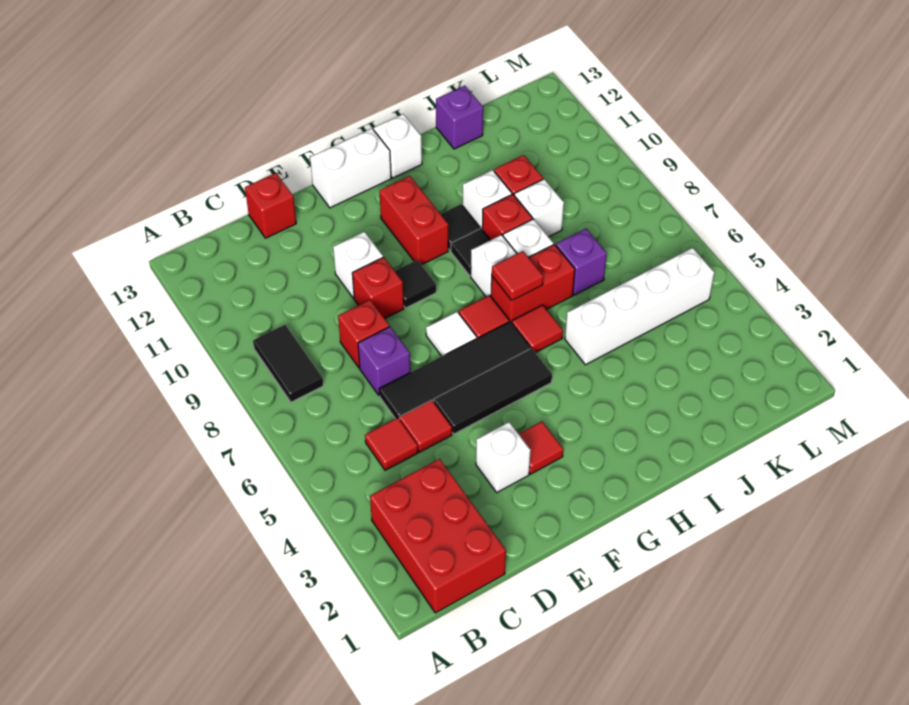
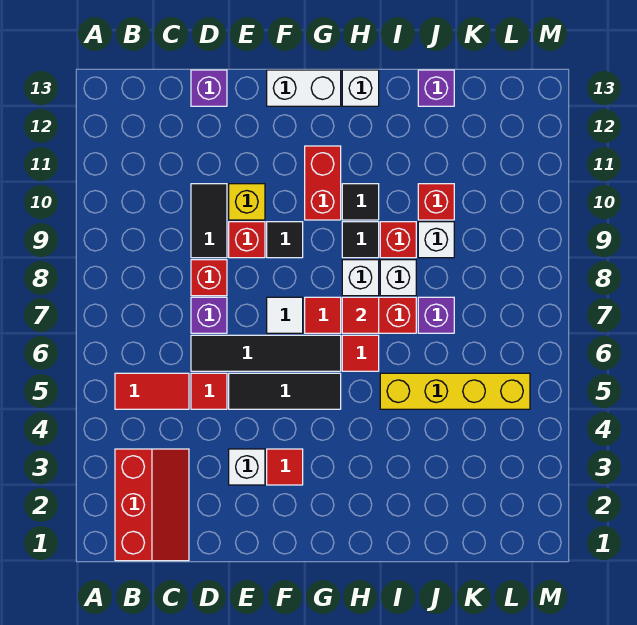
red brick B1:C3 level 1 -> red slope B1:C3 level 1 top B
black tile B8:B9 level 1 -> black tile D9:D10 level 1
red tile C5 level 1 -> red tile B5:C5 level 1
red brick D13 level 1 -> purple brick D13 level 1
white brick E10 level 1 -> yellow brick E10 level 1
white brick I5:L5 level 1 -> yellow brick I5:L5 level 1
white brick I10 level 1 -> none

